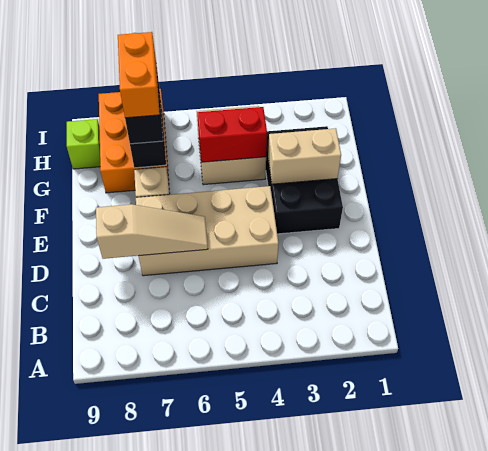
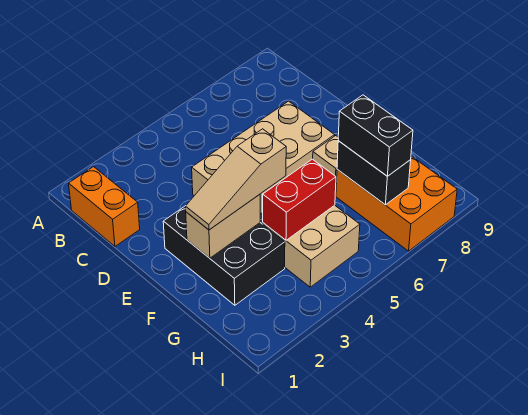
tan slope D6:D8 level 2 top 8 -> tan slope F2:F4 level 3 top 4
orange brick G7:H7 level 4 -> orange brick B1:C1 level 1
lime brick H9 level 1 -> none

